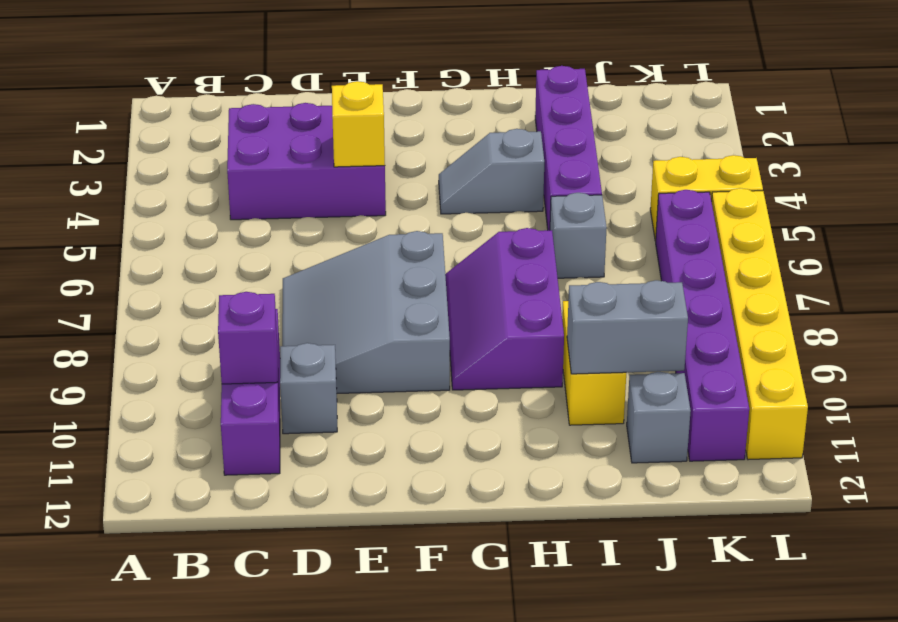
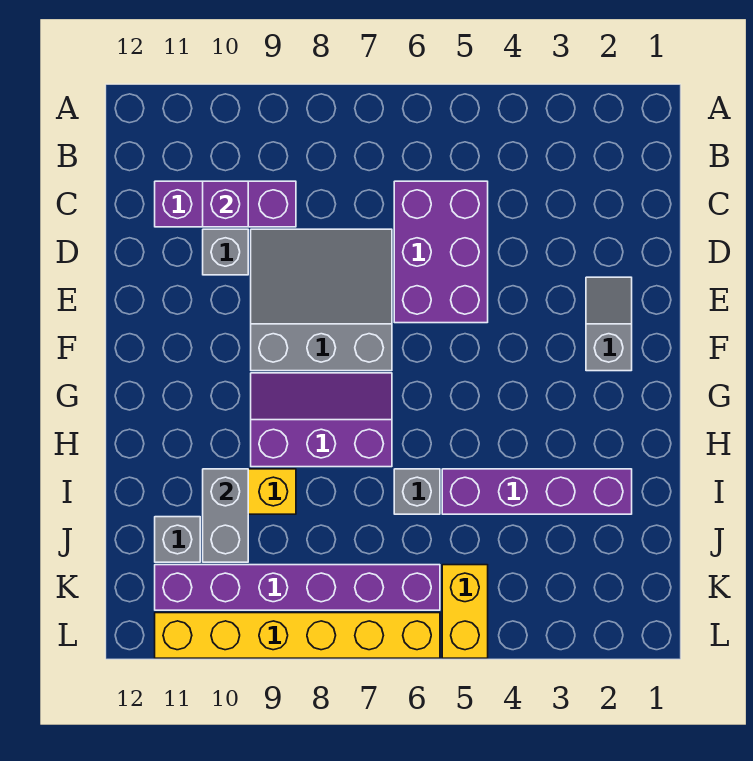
purple brick C3:E4 level 1 -> purple brick C5:E6 level 1
yellow brick E4 level 2 -> none
grey slope G4:H4 level 1 top H -> grey slope E2:F2 level 1 top F

